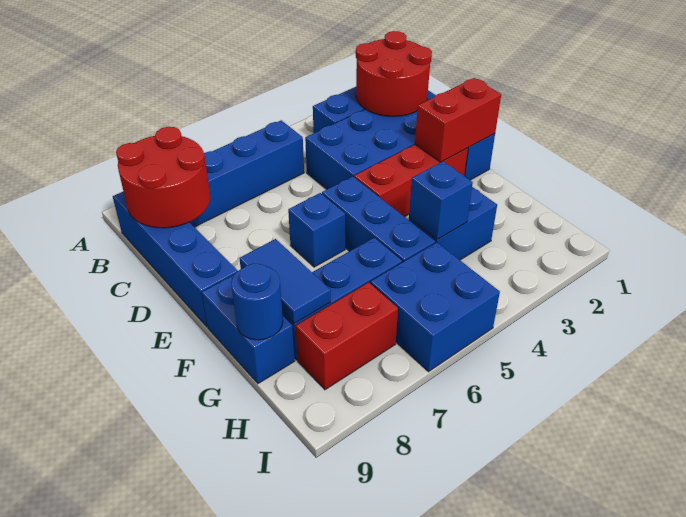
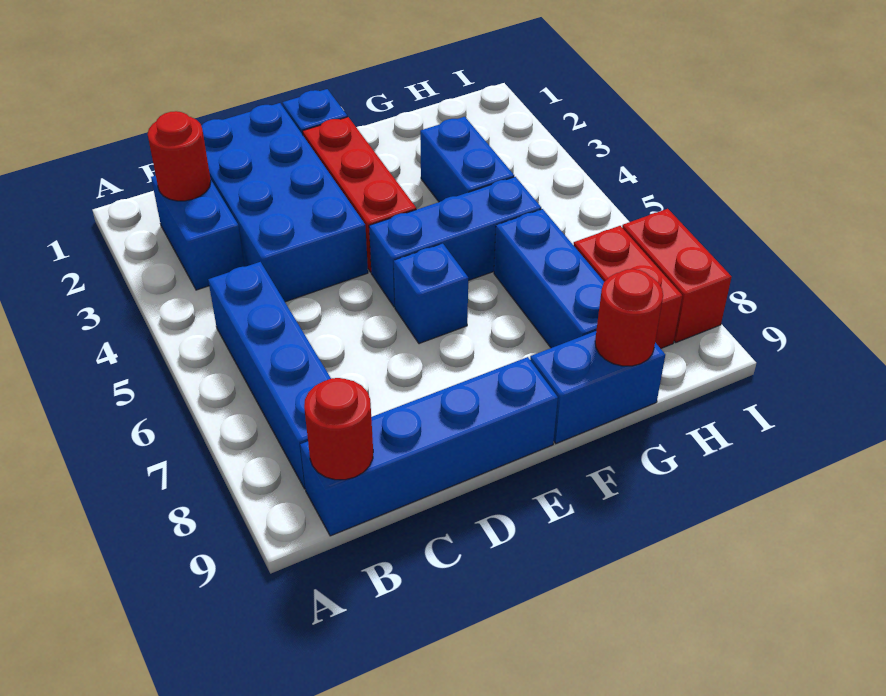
red round brick B1:C2 level 2 -> red round brick B2 level 2
red round brick B8:C9 level 2 -> red round brick B9 level 2
red brick E1:E2 level 2 -> red brick I7:I8 level 1
blue tile F8:G8 level 2 -> none
blue brick G4 level 2 -> none
blue round brick G9 level 2 -> red round brick G9 level 2
blue brick H5:I6 level 1 -> none

